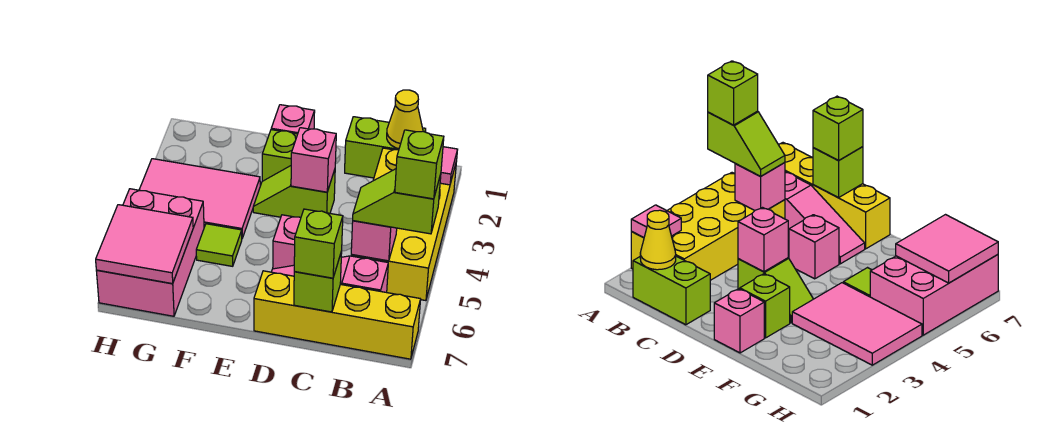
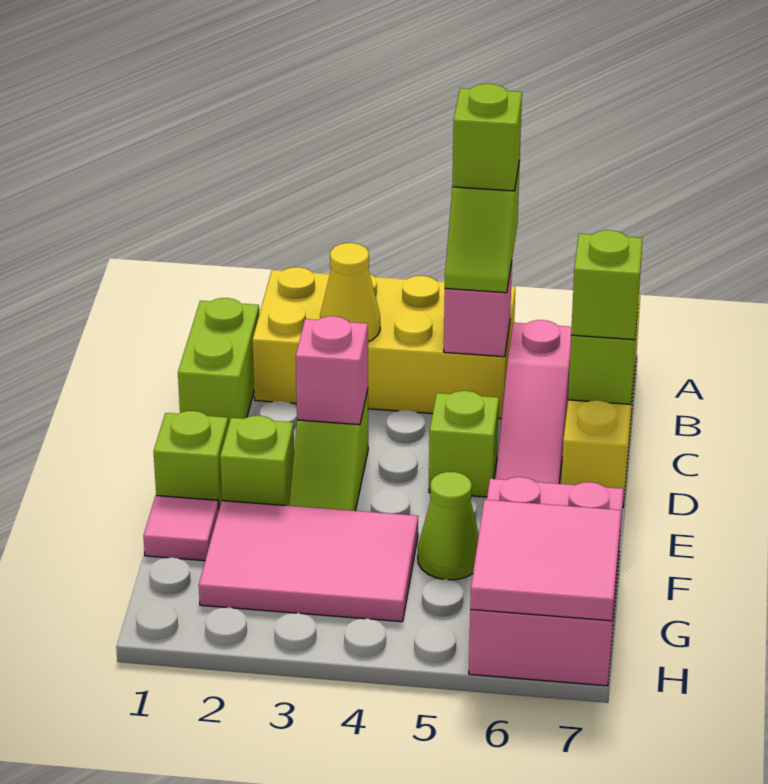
pink tile A2 level 2 -> pink tile F1 level 1
yellow cone B1 level 2 -> yellow cone B3 level 2
pink brick D5 level 1 -> lime brick D5 level 1
pink brick E1 level 1 -> lime brick E1 level 1
pink tile F3:H4 level 1 -> pink tile F2:G4 level 1
lime tile F5 level 1 -> lime cone F5 level 1
pink brick G5:H7 level 1 -> pink brick F6:H7 level 1

